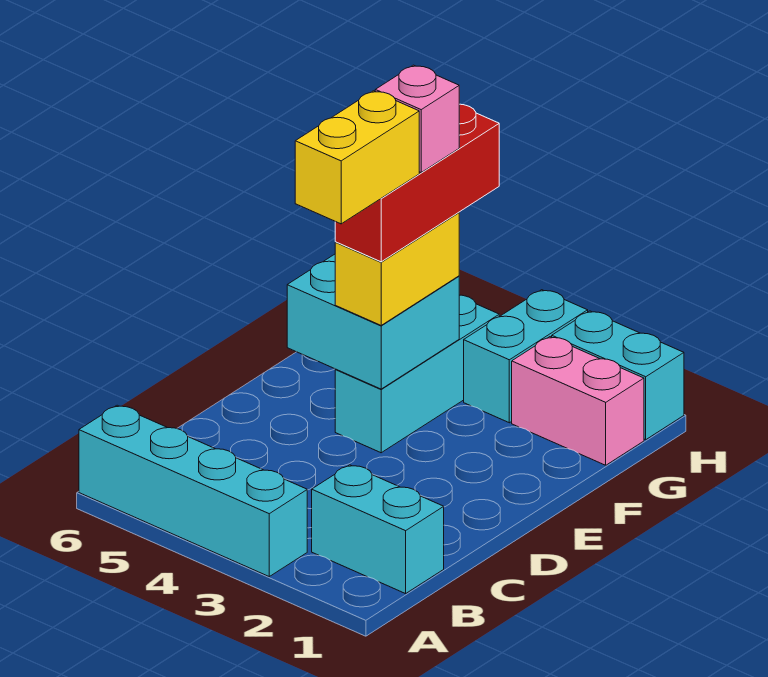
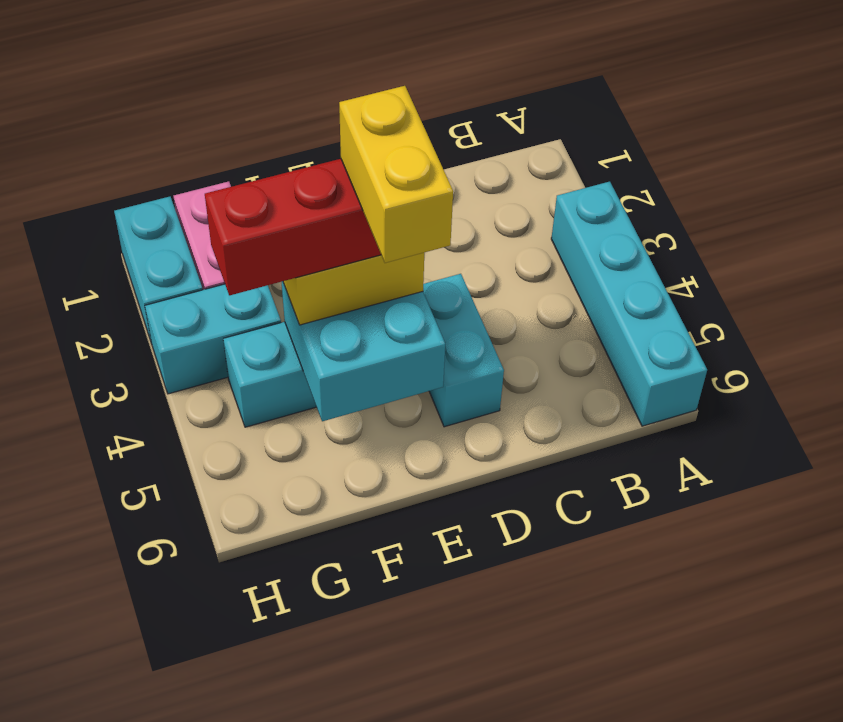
cyan brick B1:B2 level 1 -> cyan brick D4:D5 level 1
yellow brick D4:E4 level 5 -> yellow brick E4:E5 level 5
pink brick F4 level 5 -> none

